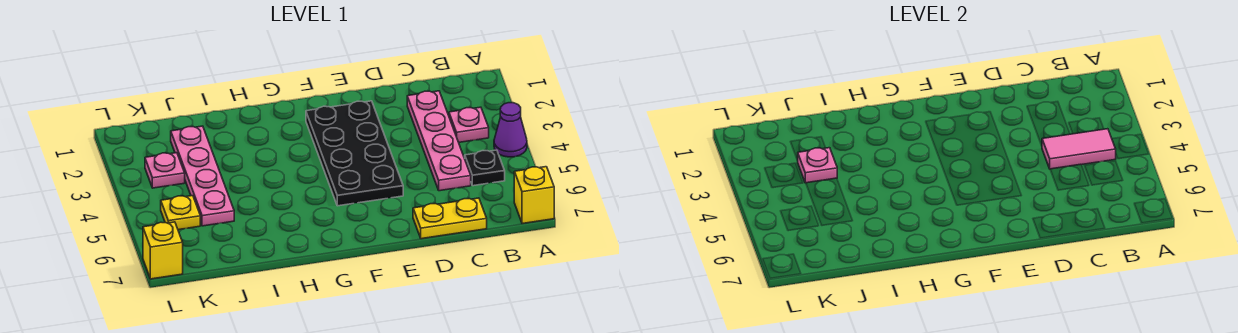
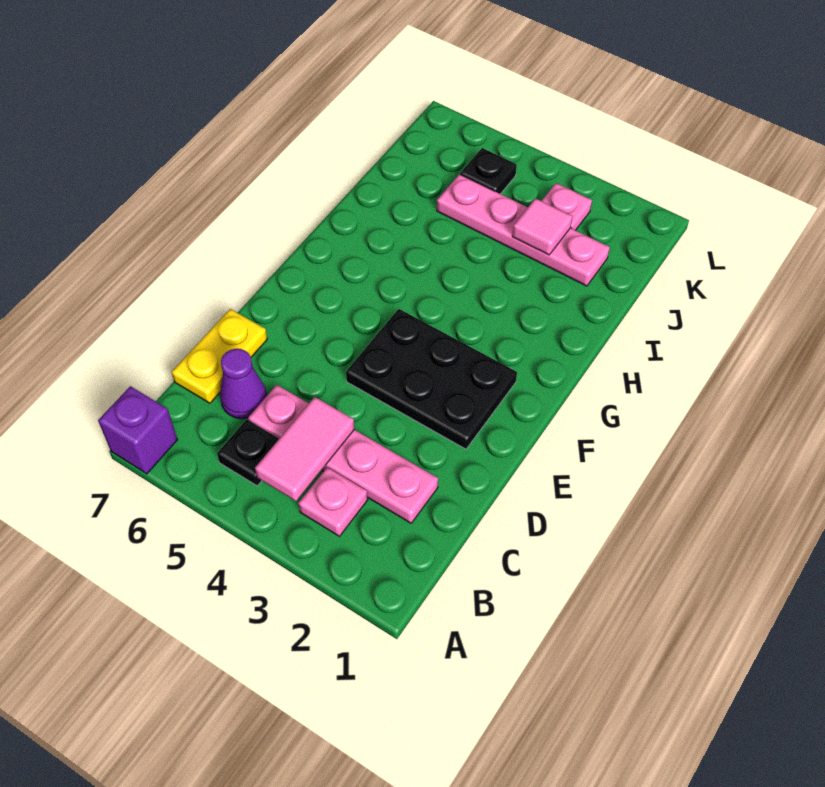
purple cone A4 level 1 -> purple cone C6 level 1
yellow brick A7 level 1 -> purple brick A7 level 1
black plate E2:F5 level 1 -> black plate E2:F4 level 1
pink plate J3 level 2 -> pink tile J3 level 2
yellow plate K5 level 1 -> black plate K5 level 1
yellow brick L7 level 1 -> none

